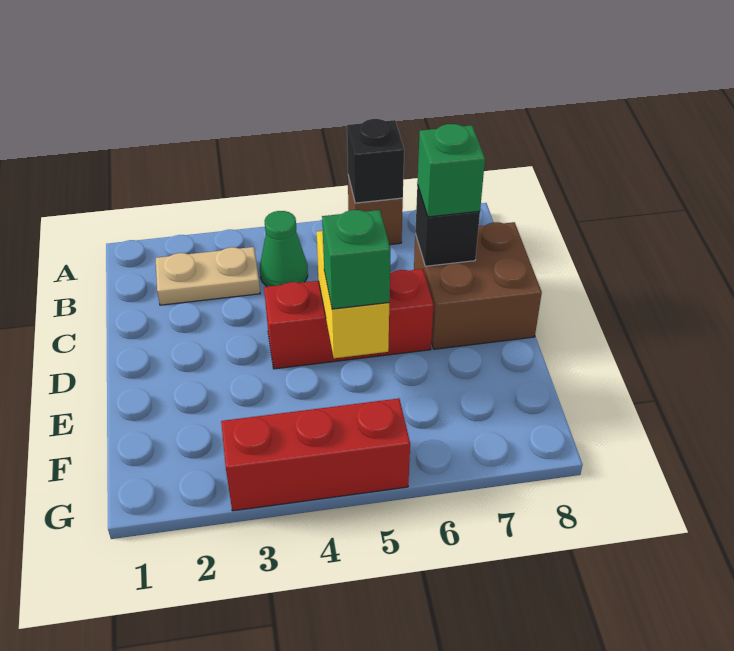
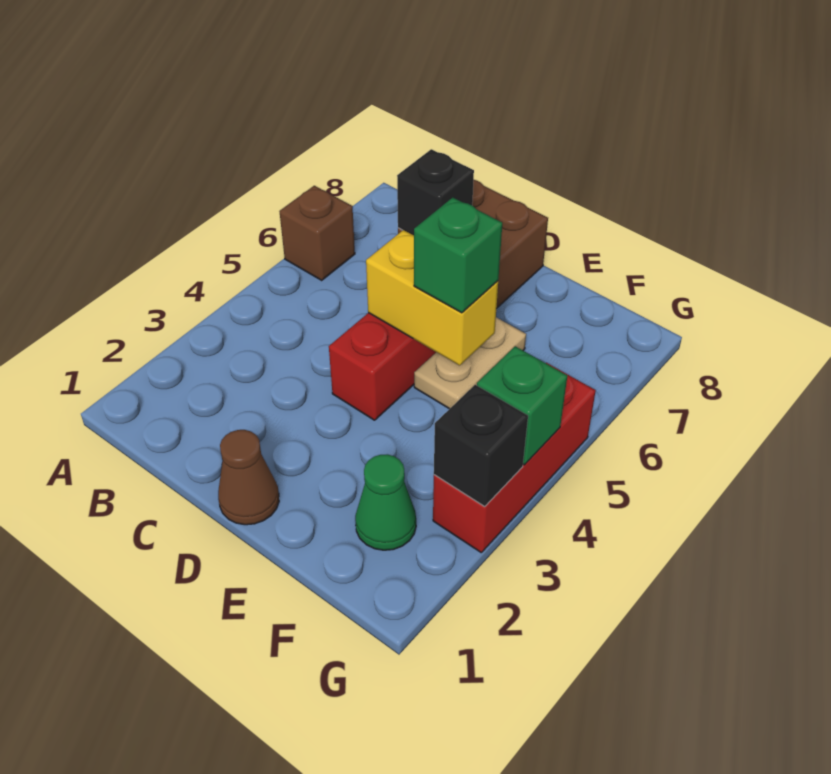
black brick A6 level 2 -> black brick G3 level 2
tan plate B2:B3 level 1 -> tan plate E5:E6 level 1
green cone B4 level 1 -> green cone F2 level 1
green brick C7 level 3 -> green brick G4 level 2
none -> brown cone D1 level 1

